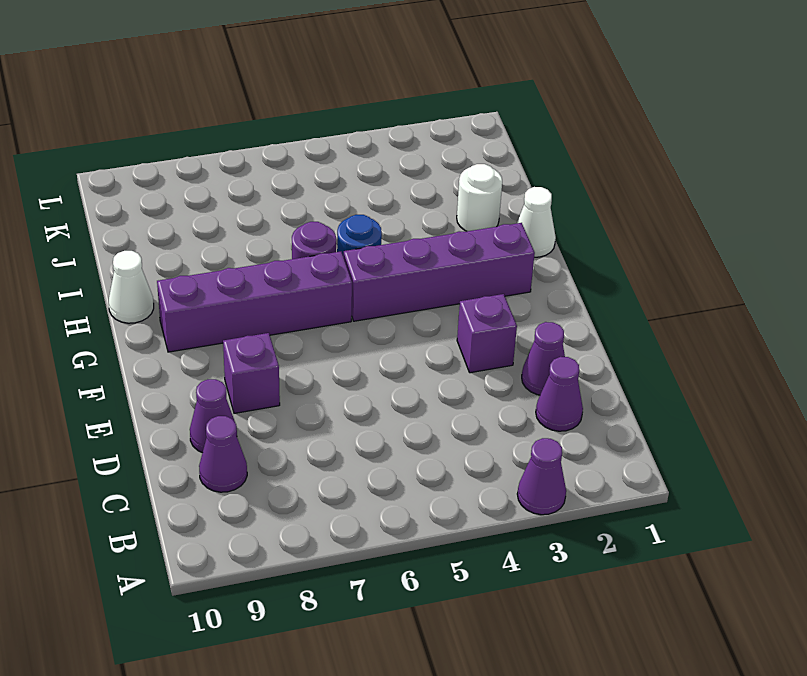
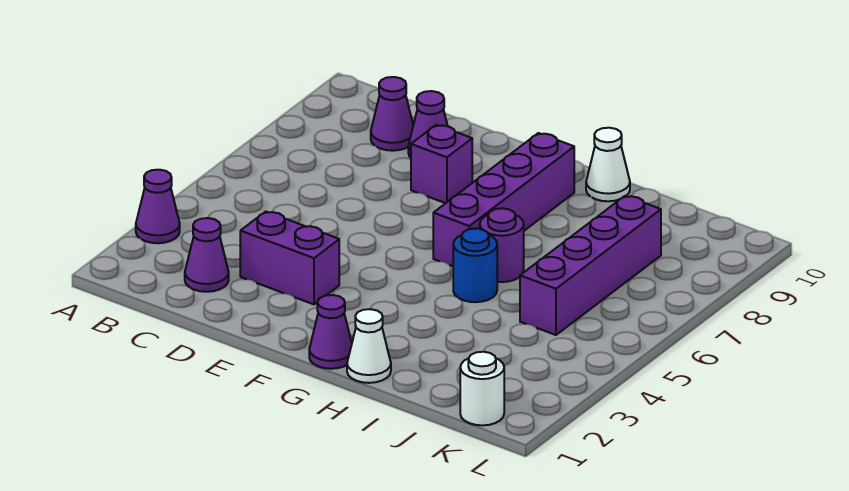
purple cone D2 level 1 -> purple cone G1 level 1
purple brick E3 level 1 -> purple brick D3:E3 level 1
purple brick G2:G5 level 1 -> purple brick J5:J8 level 1
white round brick I2 level 1 -> white round brick K1 level 1

